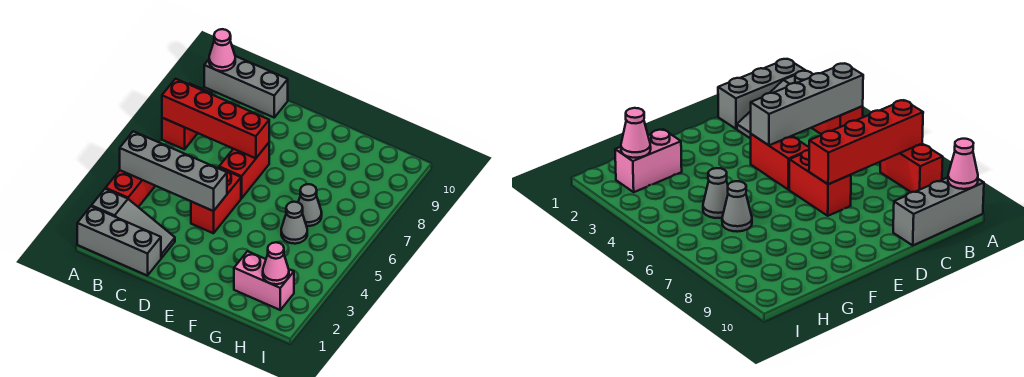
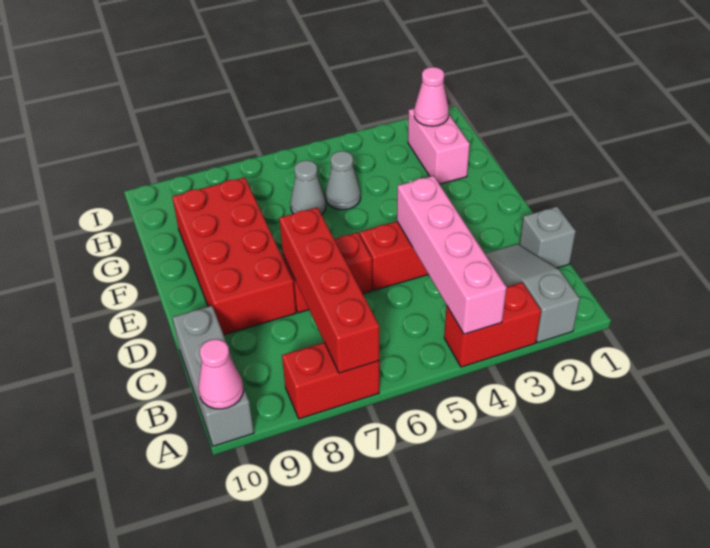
grey brick A1:C1 level 1 -> grey brick C1 level 1
grey brick A4:D4 level 2 -> pink brick A4:D4 level 2
none -> red brick D8:G9 level 1

